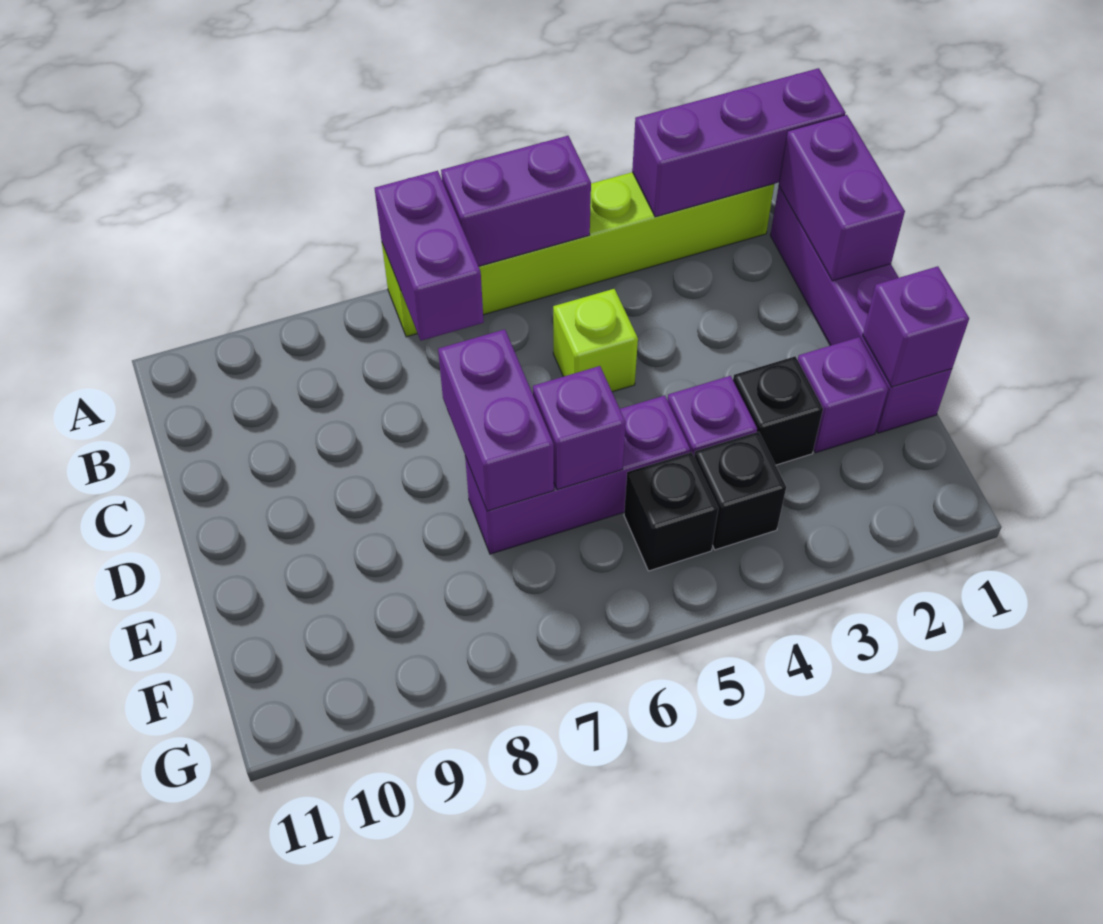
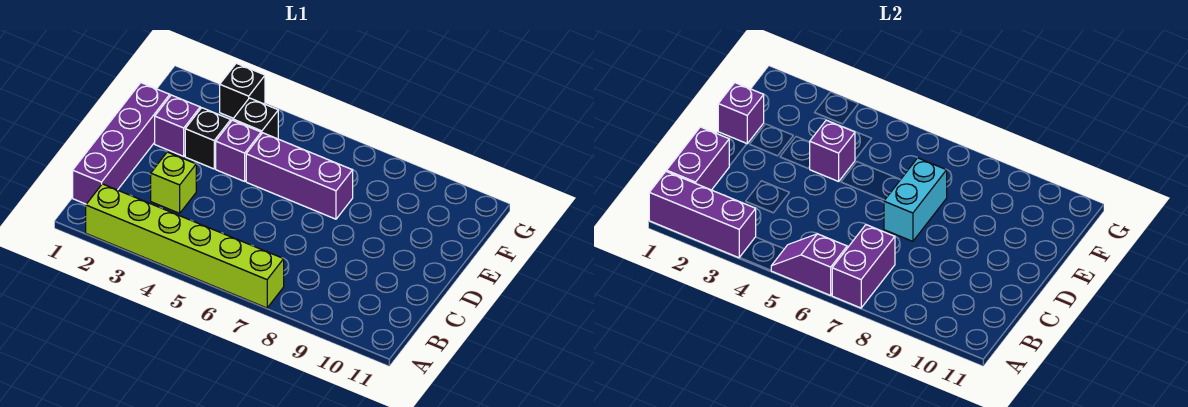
purple brick A5:A6 level 2 -> purple slope A5:A6 level 2 top 6
lime brick C5 level 1 -> lime brick C3 level 1
purple brick D7:E7 level 2 -> cyan brick D7:E7 level 2
purple brick E6 level 2 -> purple brick E4 level 2
black brick F5 level 1 -> black brick G3 level 1

